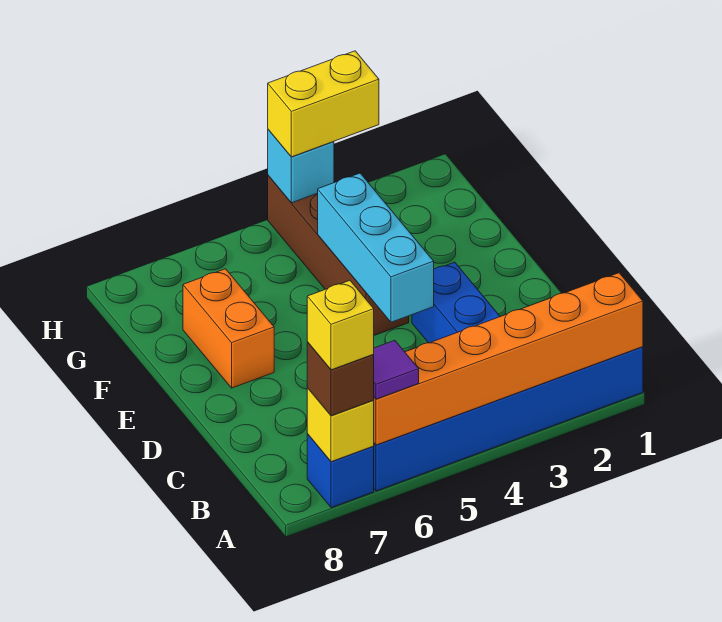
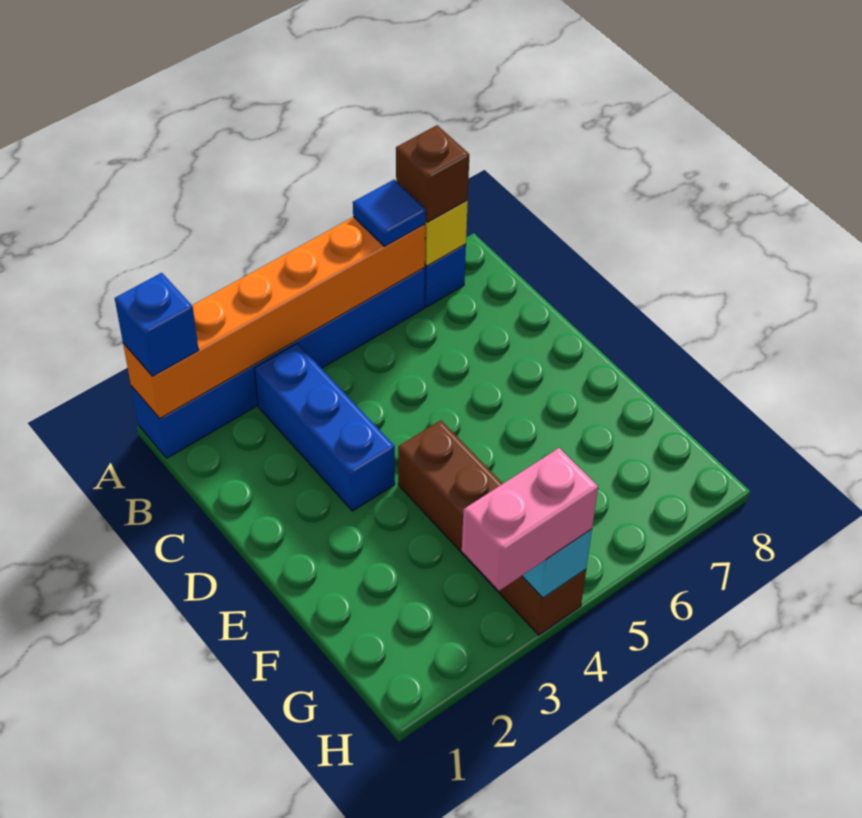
none -> blue brick A1 level 3
purple tile A6 level 3 -> blue tile A6 level 3
yellow brick A7 level 4 -> none
cyan brick D4:F4 level 2 -> none
orange brick E7:F7 level 1 -> none
yellow brick H3:H4 level 3 -> pink brick H3:H4 level 3

